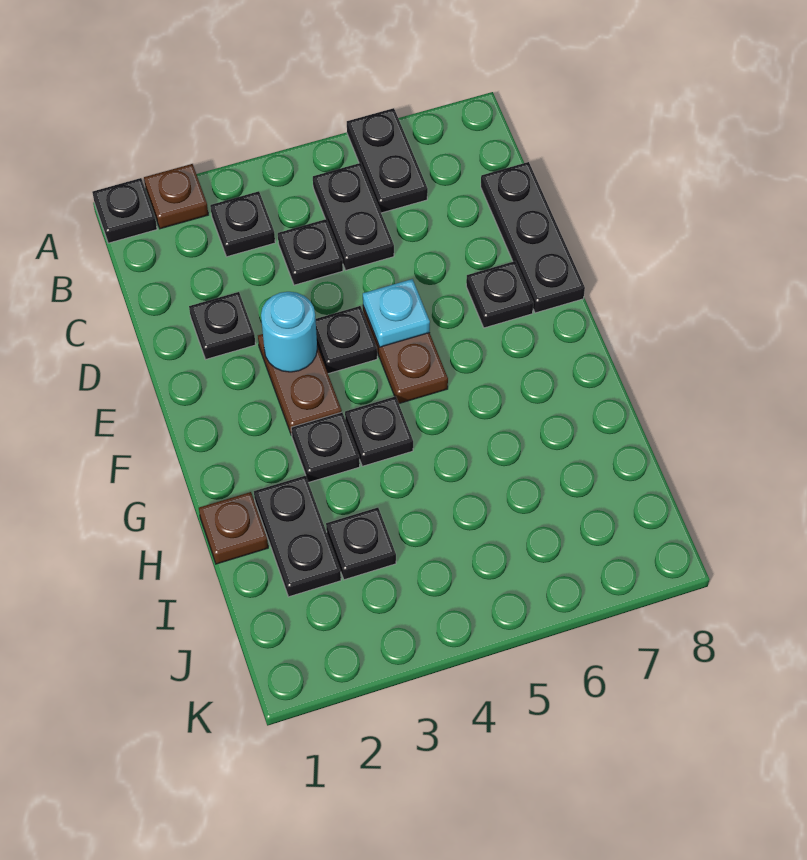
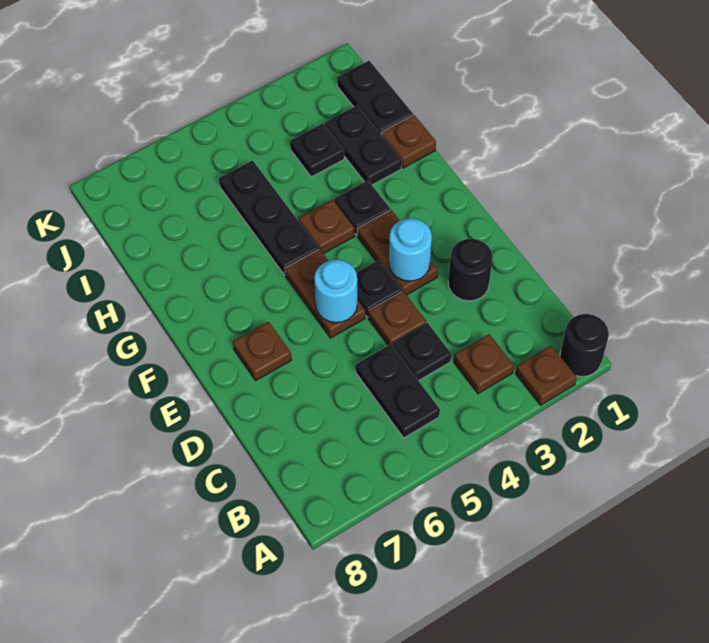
black plate A1 level 1 -> black round brick A1 level 1
black plate A6:B6 level 1 -> black plate I1:J1 level 1
black plate B3 level 1 -> brown plate B3 level 1
black plate C8:E8 level 1 -> black plate G5:I5 level 1
black plate D2 level 1 -> black round brick D2 level 1
none -> brown plate D4 level 1
cyan plate E5 level 2 -> cyan round brick E5 level 2
black plate E7 level 1 -> brown plate E7 level 1
black plate G4 level 1 -> brown plate G4 level 1

